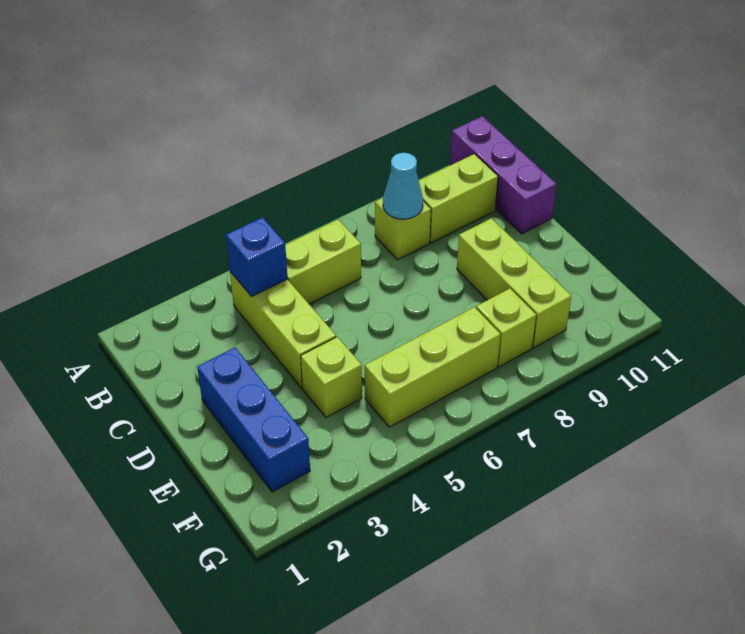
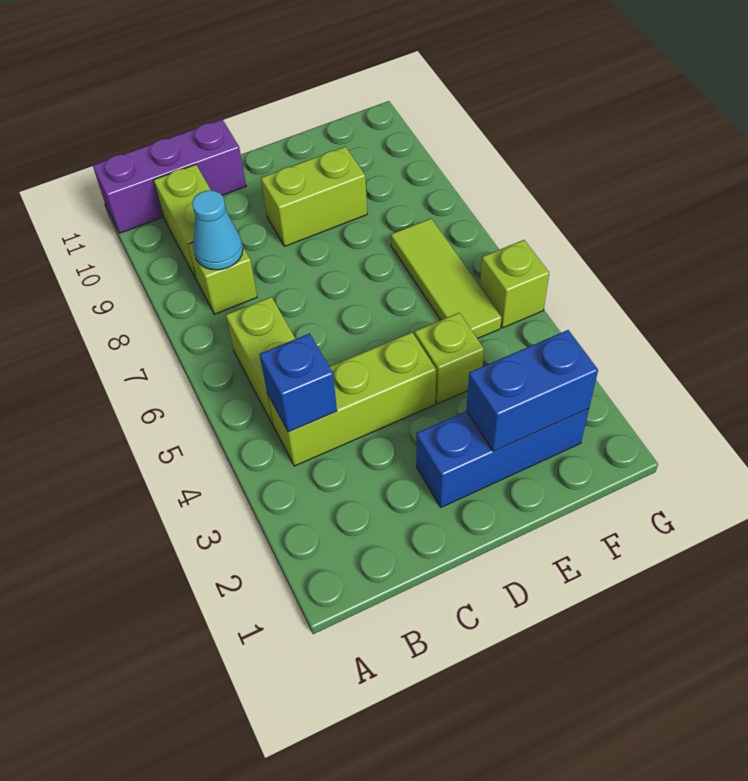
lime brick D9:F9 level 1 -> lime brick D9:E9 level 1
none -> blue brick E2:F2 level 2
lime brick F5:F7 level 1 -> lime tile F5:F7 level 1
lime brick F8 level 1 -> lime brick G5 level 1

